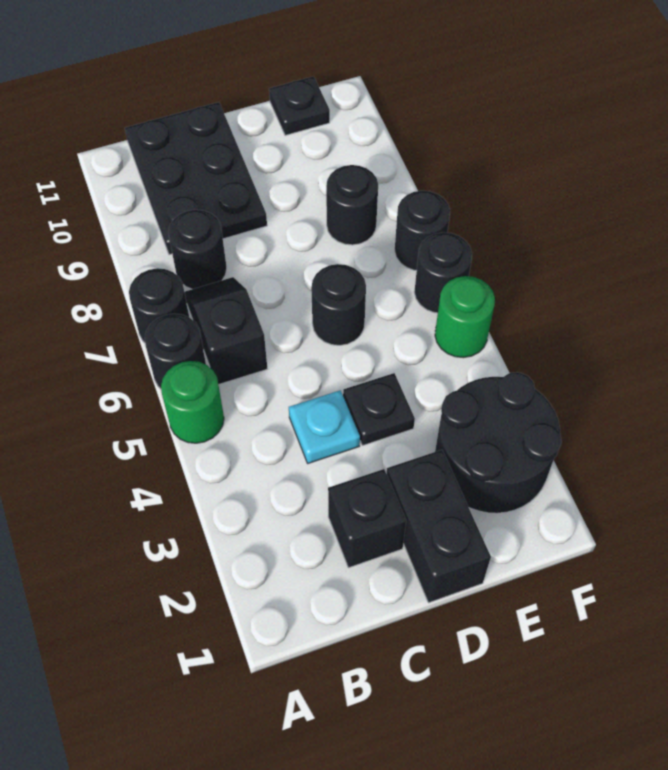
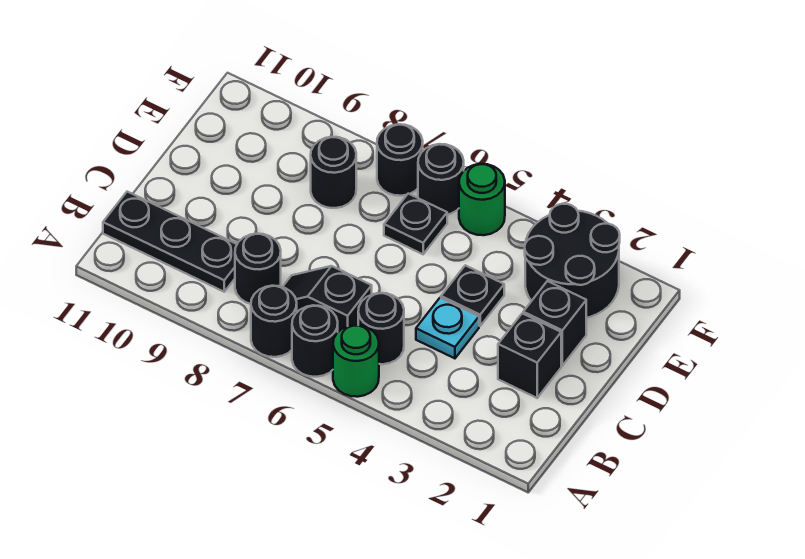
black plate B9:C11 level 1 -> black plate B9:B11 level 1
black brick D1:D2 level 1 -> black brick D2 level 1
black round brick D6 level 1 -> black round brick B5 level 1
black plate E11 level 1 -> black plate E6 level 1

